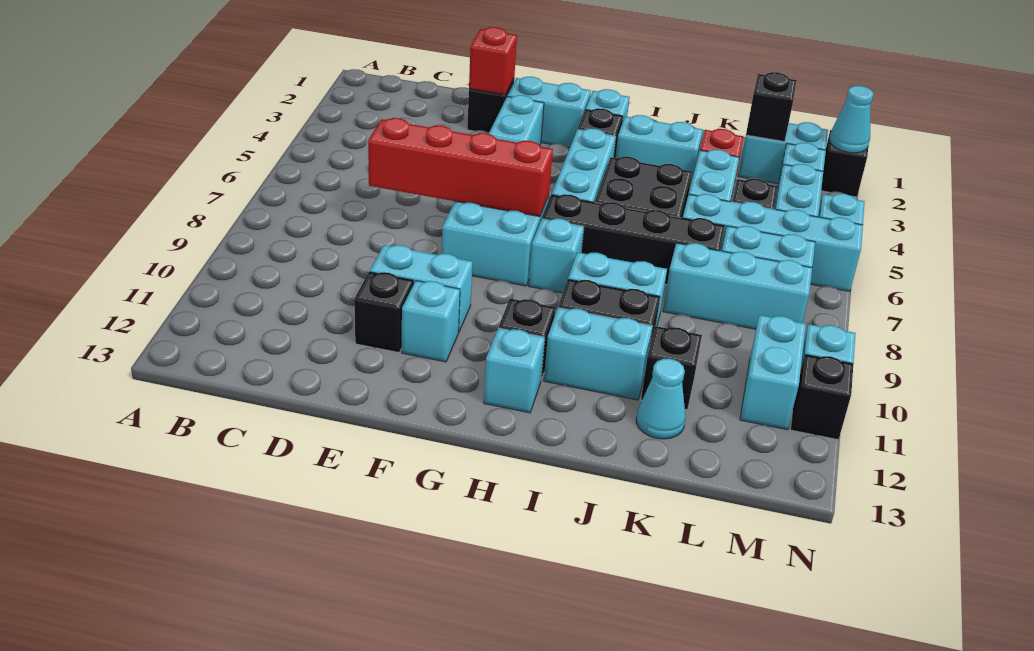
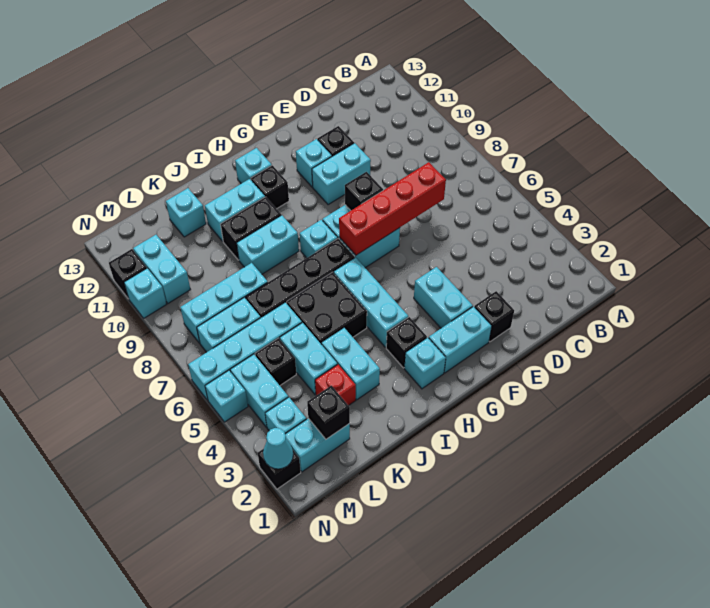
red brick E2 level 2 -> none
cyan brick I3:J3 level 1 -> cyan brick J3:J4 level 1
black brick K11 level 1 -> black brick F8 level 2
cyan cone K12 level 1 -> cyan brick K12 level 1

